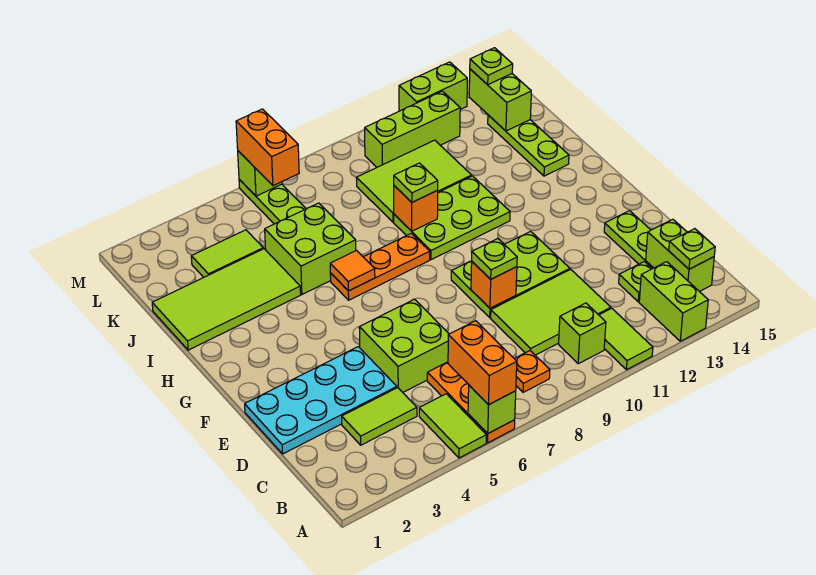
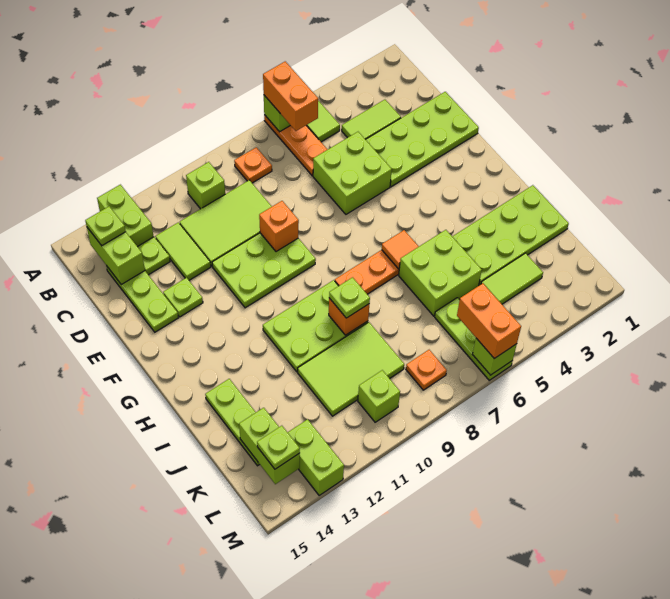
lime tile A11:B11 level 1 -> lime tile C12:D12 level 1
cyan plate D1:E4 level 1 -> lime plate D1:E4 level 1
lime plate E9 level 3 -> lime plate E13 level 1
lime tile I1:J4 level 1 -> lime plate I1:J4 level 1
none -> orange plate L8 level 1
lime brick L10:L12 level 1 -> lime brick L10 level 1
lime brick M12:M13 level 1 -> lime brick L13:M13 level 1

